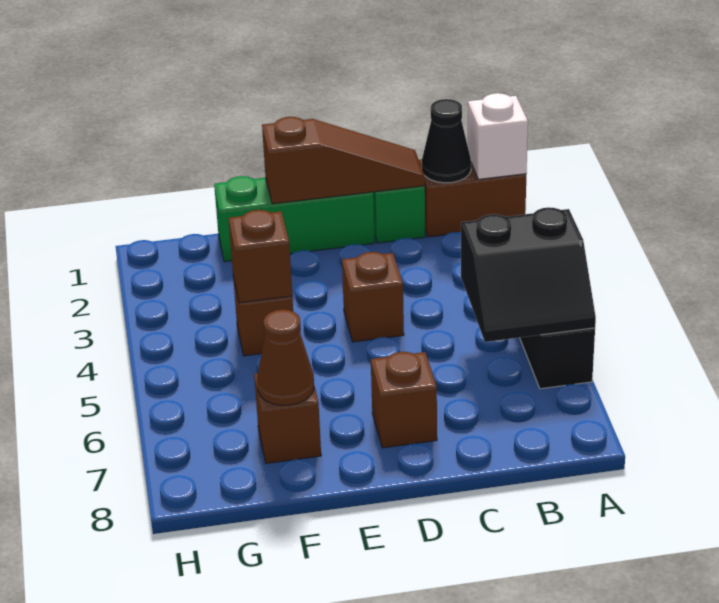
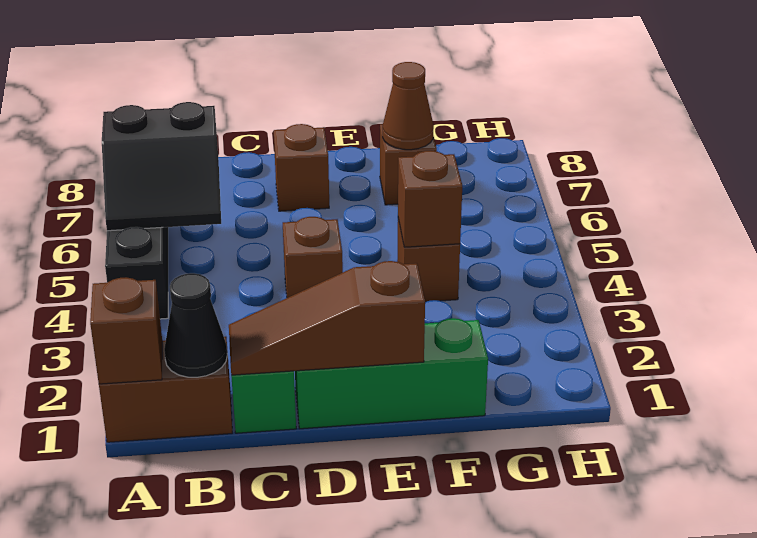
white brick A1 level 2 -> brown brick A1 level 2
black slope A5:B6 level 2 top 5 -> black slope A5:B6 level 2 top 6

